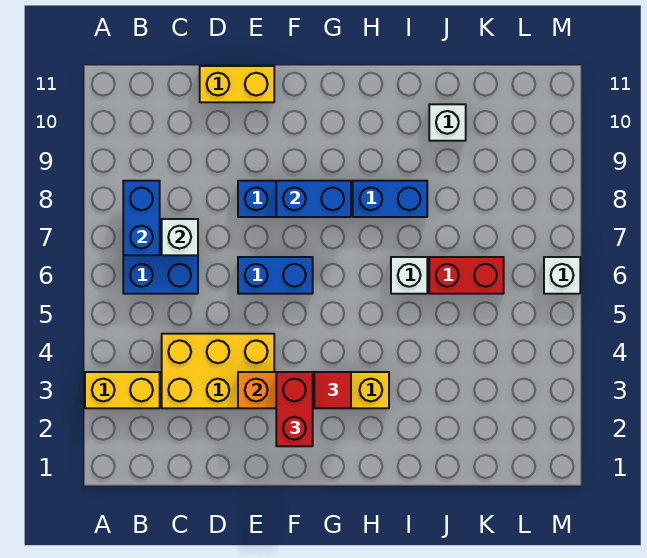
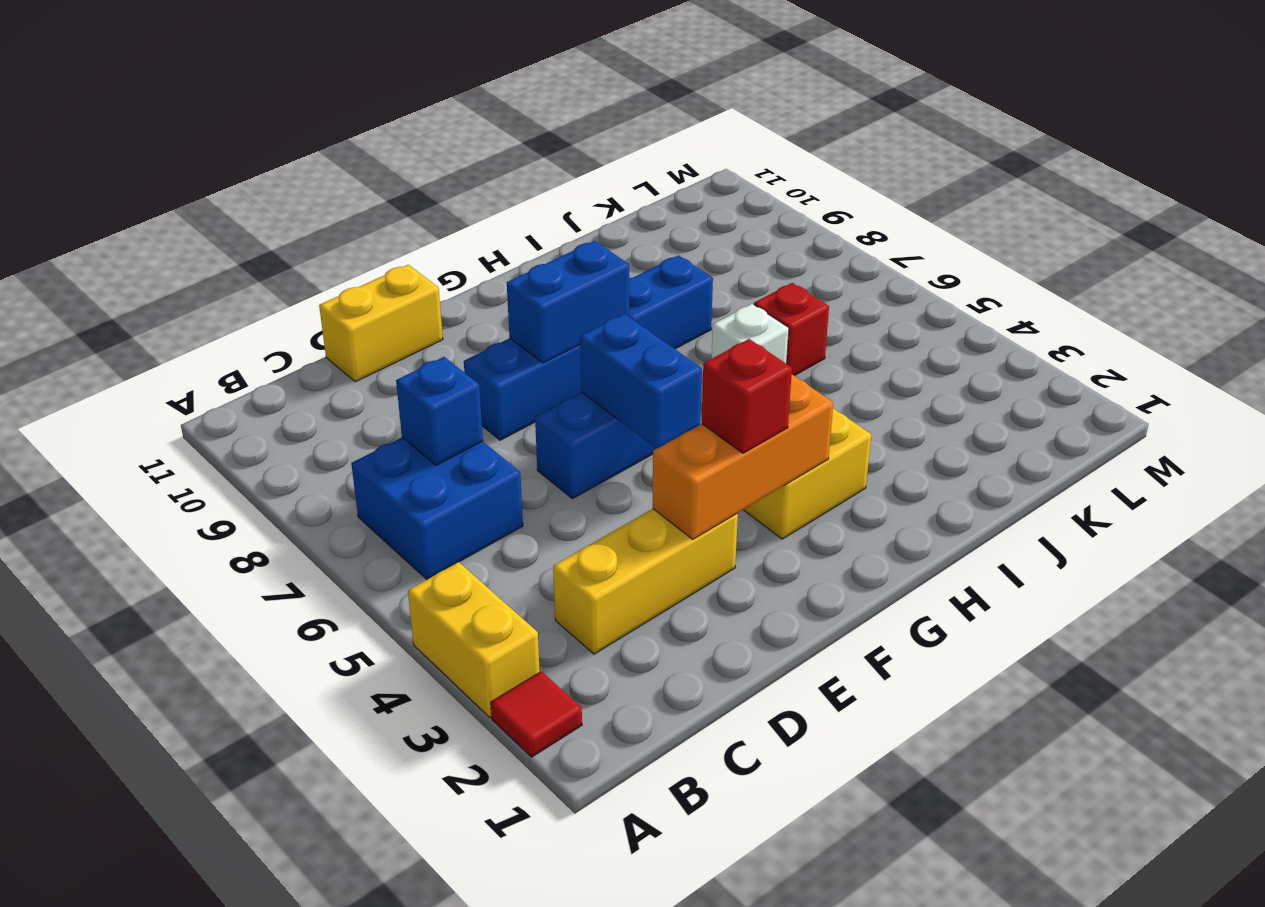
yellow brick A3:B3 level 1 -> yellow brick A3:A4 level 1
blue brick B7:B8 level 2 -> blue brick F5:F6 level 2
yellow brick C3:E4 level 1 -> yellow brick C3:E3 level 1
white brick C7 level 2 -> blue brick C7 level 2
red brick F2:F3 level 3 -> red brick F3 level 3
red tile G3 level 3 -> red tile A2 level 1
red brick J6:K6 level 1 -> red brick J6 level 1
white brick J10 level 1 -> none
white brick M6 level 1 -> none

